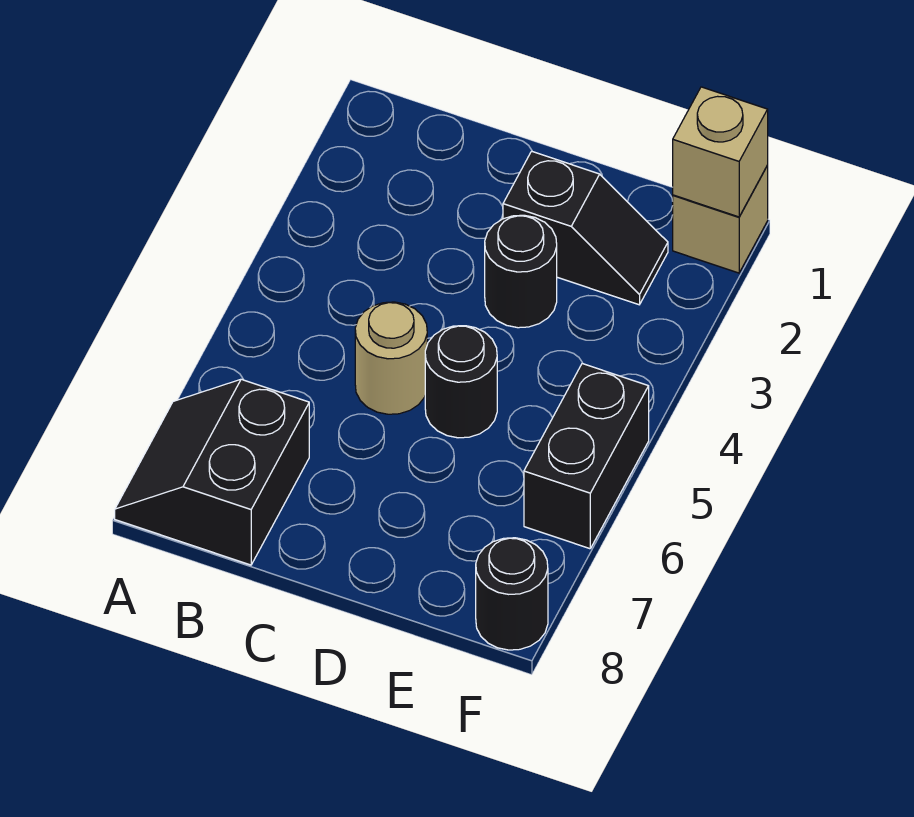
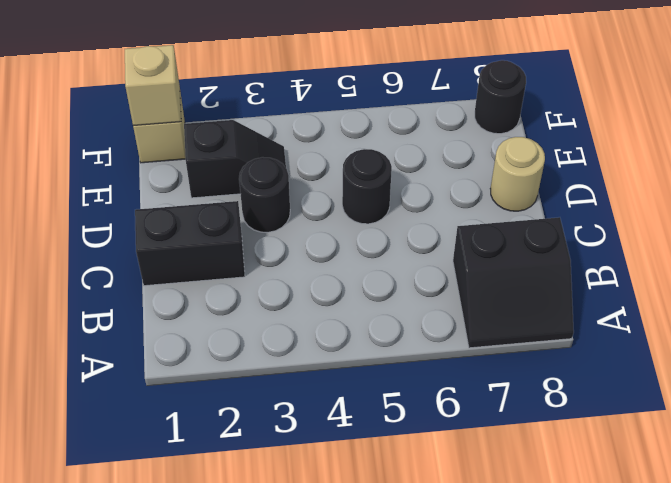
tan round brick C5 level 1 -> tan round brick D8 level 1
black slope D2:E2 level 1 top D -> black slope E2:E3 level 1 top 2
black brick F5:F6 level 1 -> black brick C1:C2 level 1

